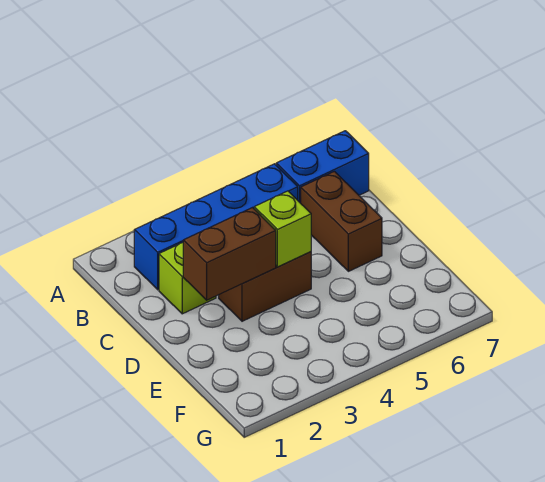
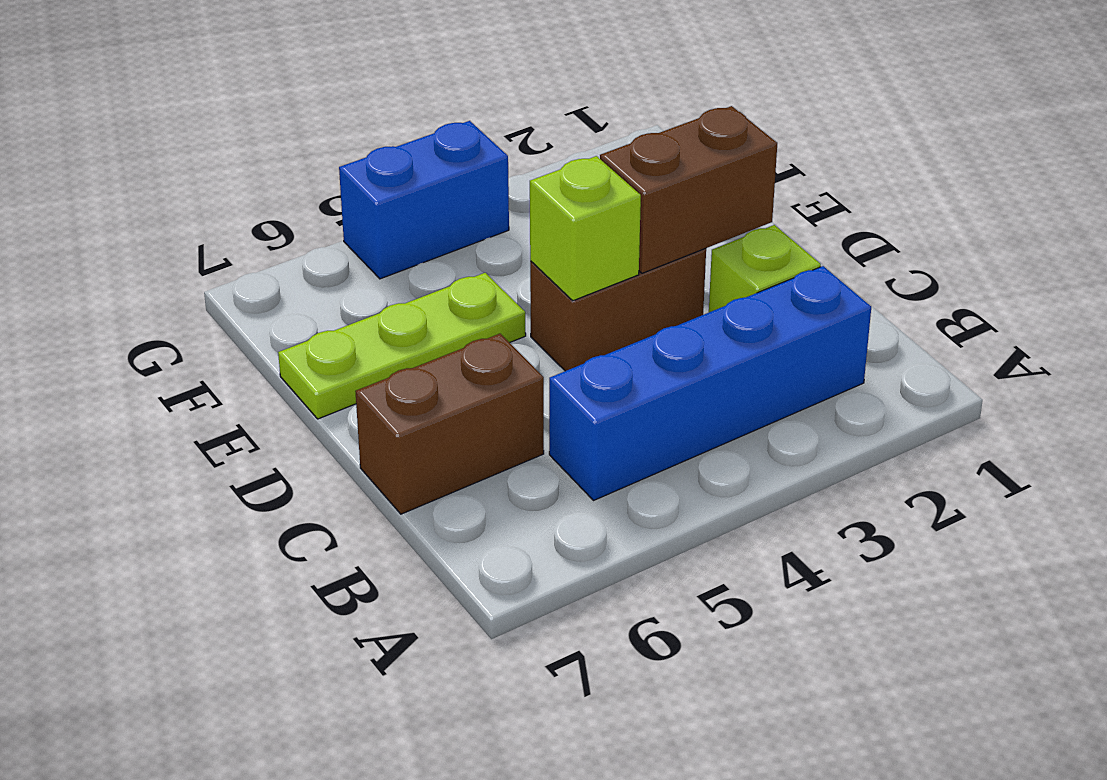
blue brick B6:B7 level 1 -> blue brick G4:G5 level 1
brown brick C6:D6 level 1 -> brown brick C6:C7 level 1
none -> lime plate E5:E7 level 1

